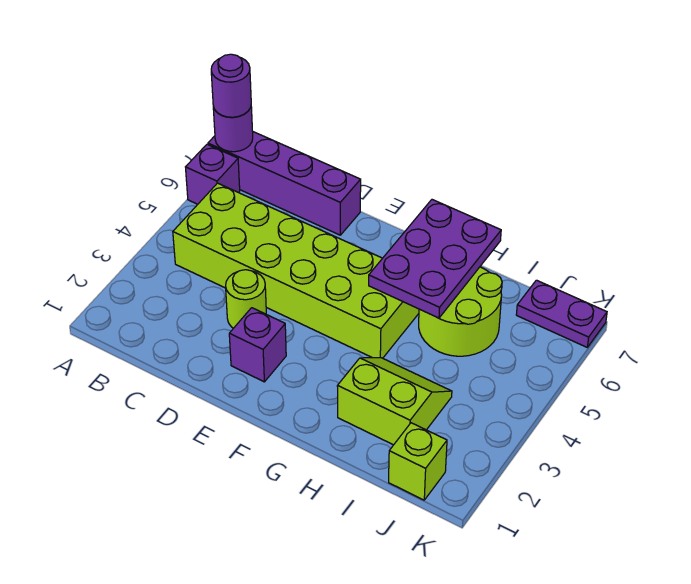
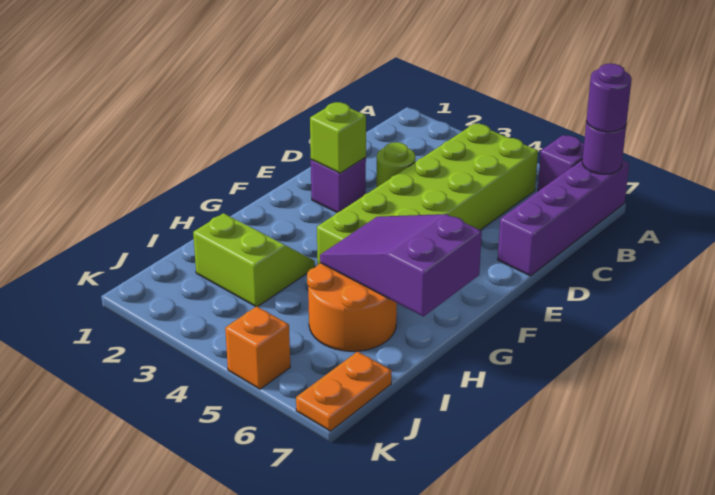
purple plate G5:H7 level 2 -> purple slope G5:H7 level 2 top 7
lime slope H2:I3 level 1 top 2 -> lime slope H2:I3 level 1 top I
lime round brick H5:I6 level 1 -> orange round brick H5:I6 level 1
lime brick J1 level 1 -> lime brick E2 level 2
purple plate J7:K7 level 1 -> orange plate J7:K7 level 1
none -> orange brick K5 level 1

